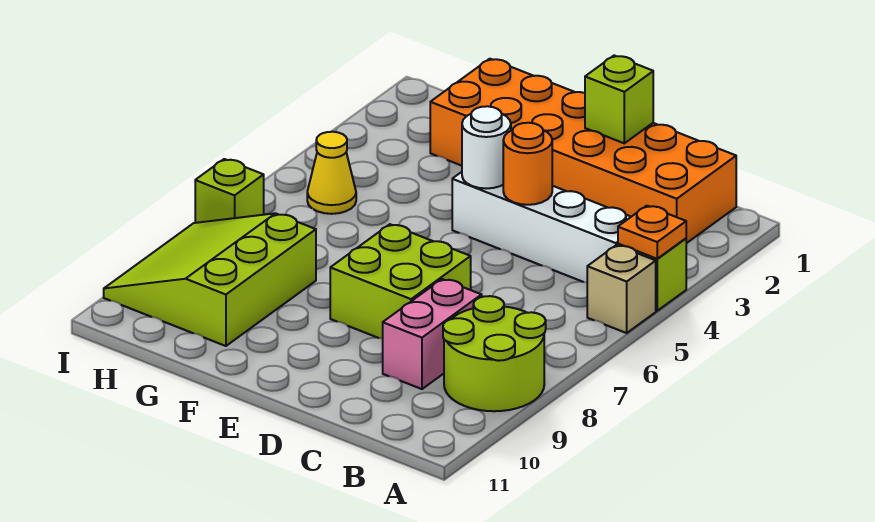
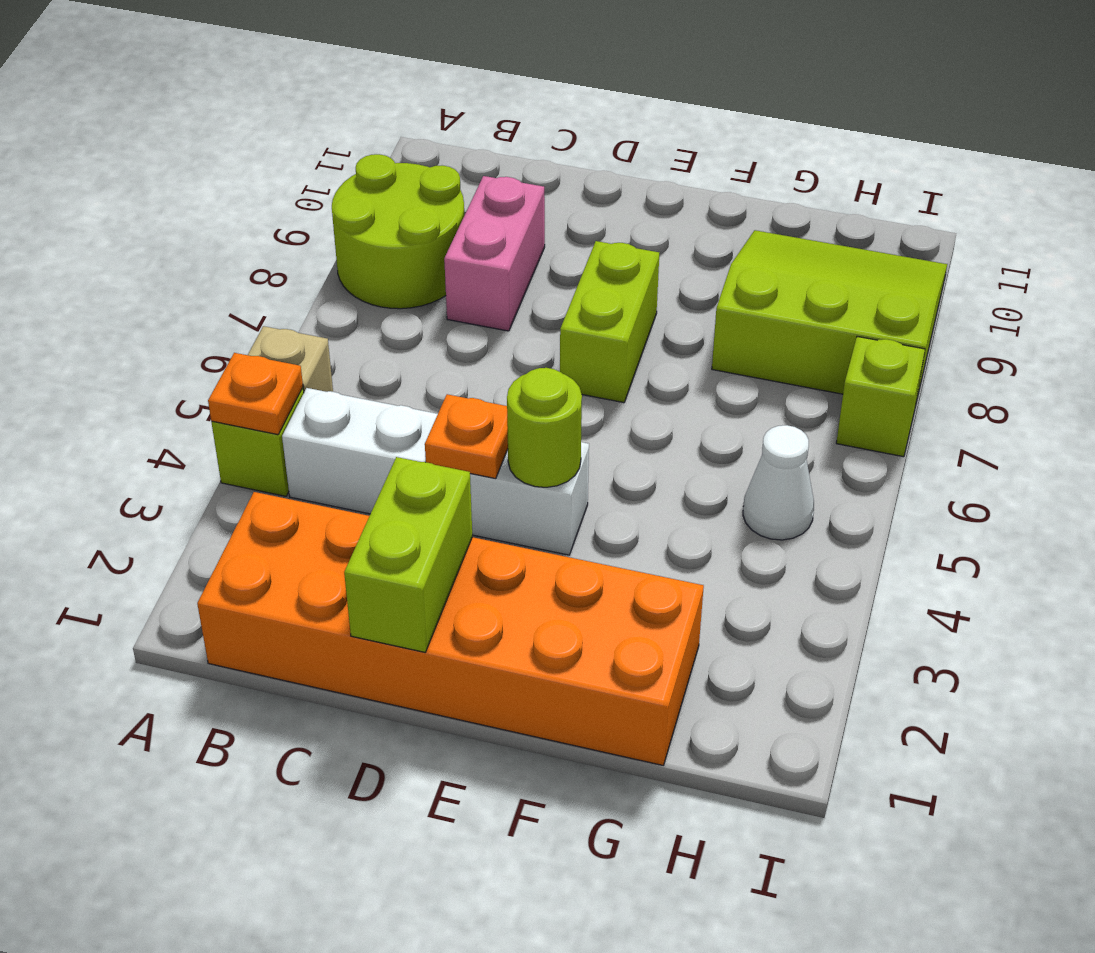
lime brick D1 level 2 -> lime brick D1:D2 level 2
orange round brick D4 level 2 -> orange plate D4 level 2
lime brick D7:E8 level 1 -> lime brick E7:E8 level 1
white round brick E4 level 2 -> lime round brick E4 level 2
lime slope G8:I10 level 1 top G -> lime slope G8:I10 level 1 top 8
yellow cone H5 level 1 -> white cone H5 level 1

